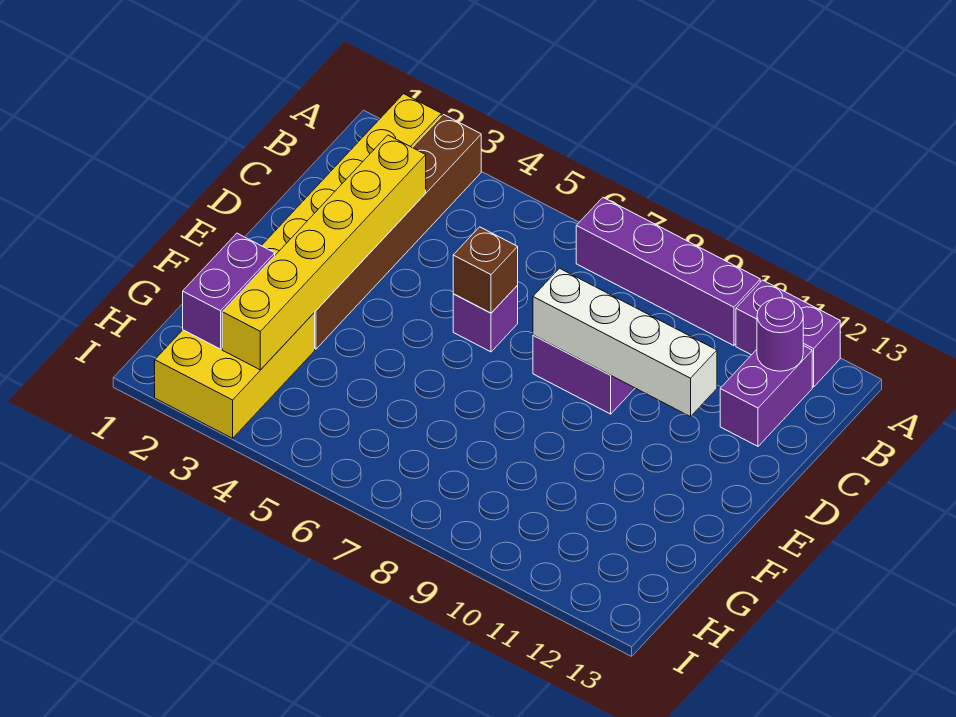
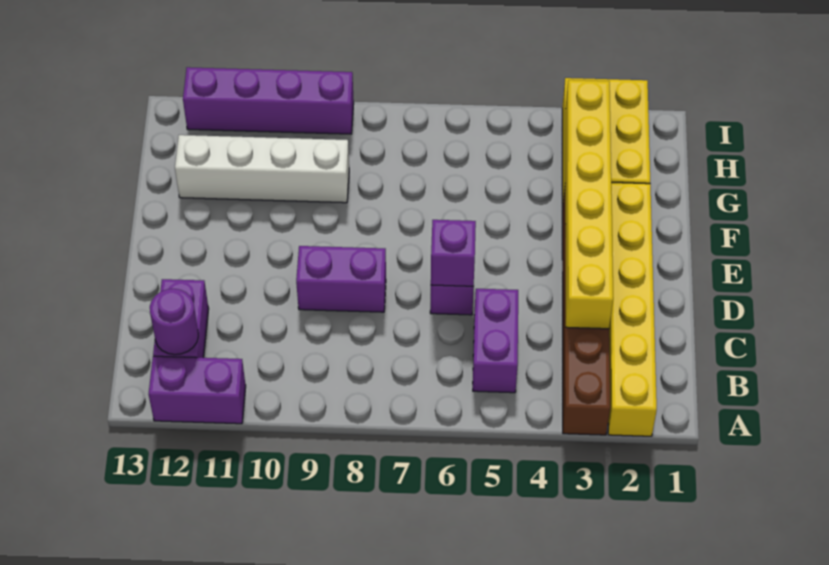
purple brick A7:A10 level 1 -> purple brick I9:I12 level 1
brown brick D6 level 2 -> purple brick D6 level 2
white brick D8:D11 level 2 -> white brick G9:G12 level 1
purple brick G2:H2 level 2 -> purple brick B5:C5 level 1

